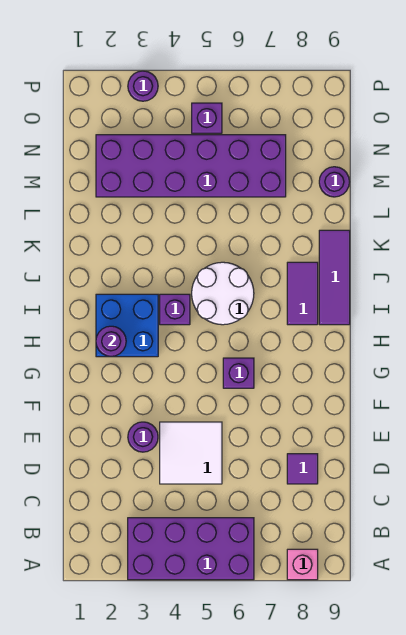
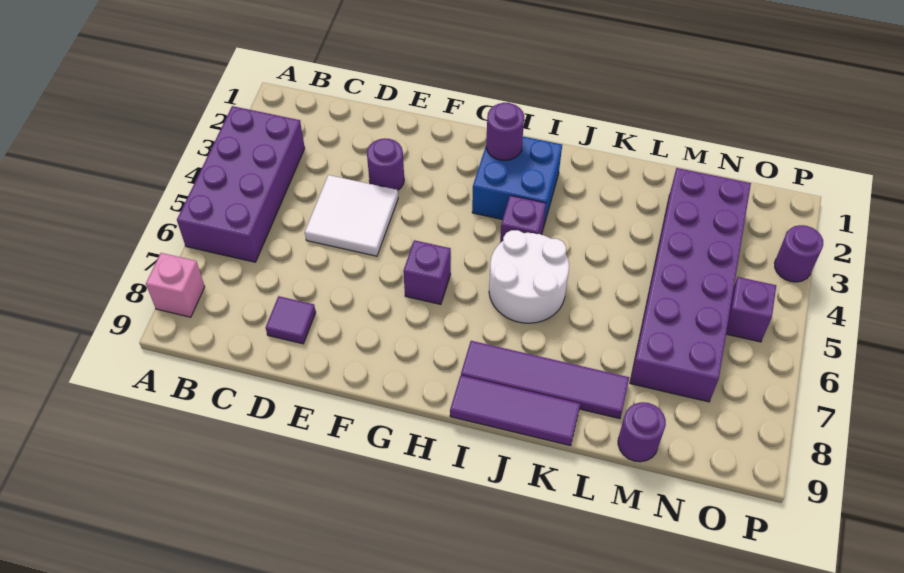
purple tile I8:J8 level 1 -> purple tile I8:L8 level 1

